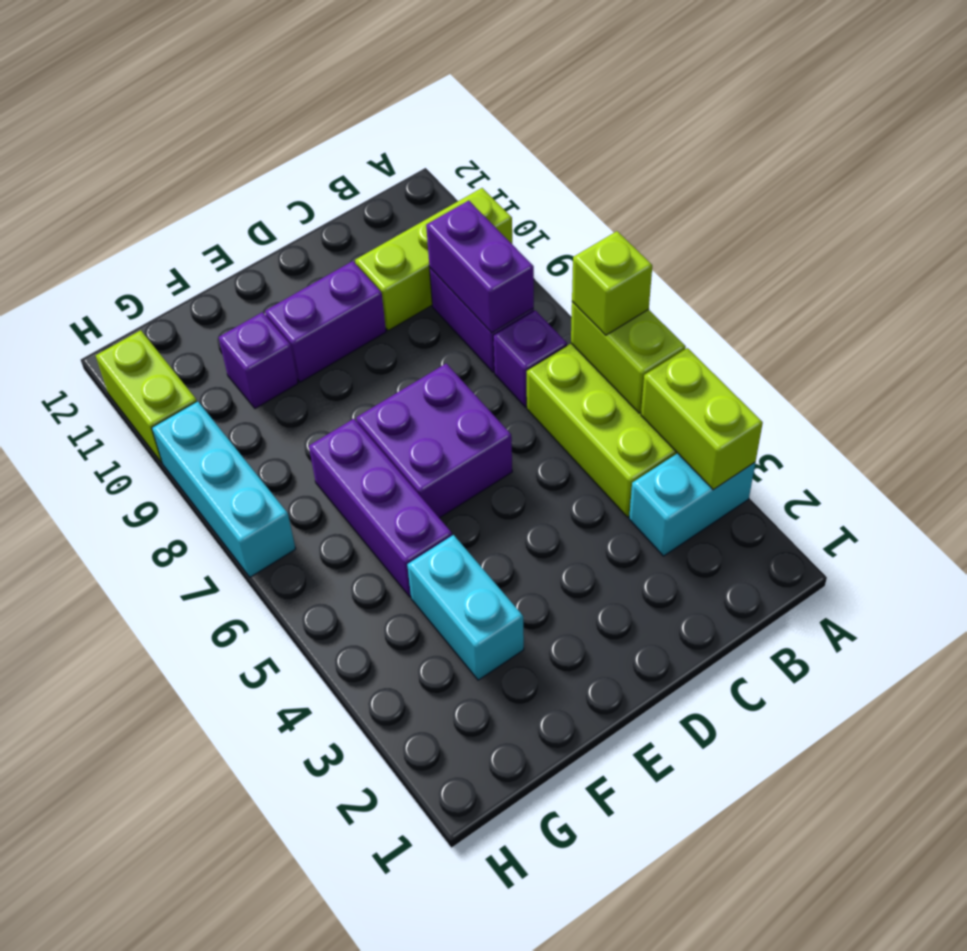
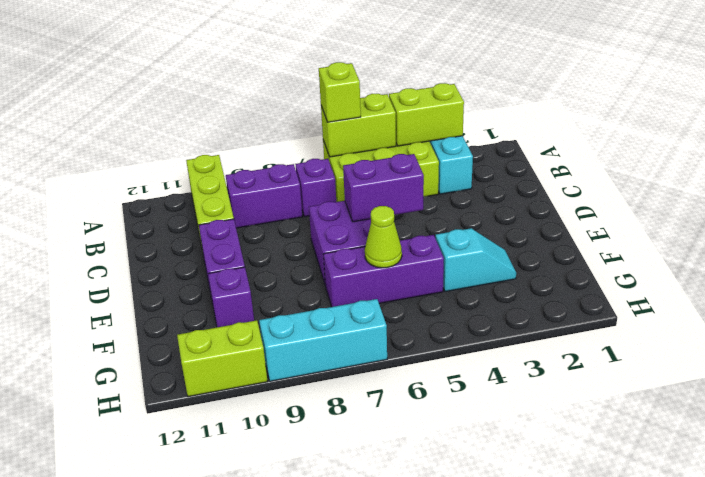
purple brick B8:B9 level 2 -> purple brick D5:D6 level 2
cyan brick F3:F4 level 1 -> cyan slope F3:F4 level 1 top 4
none -> lime cone F6 level 2

